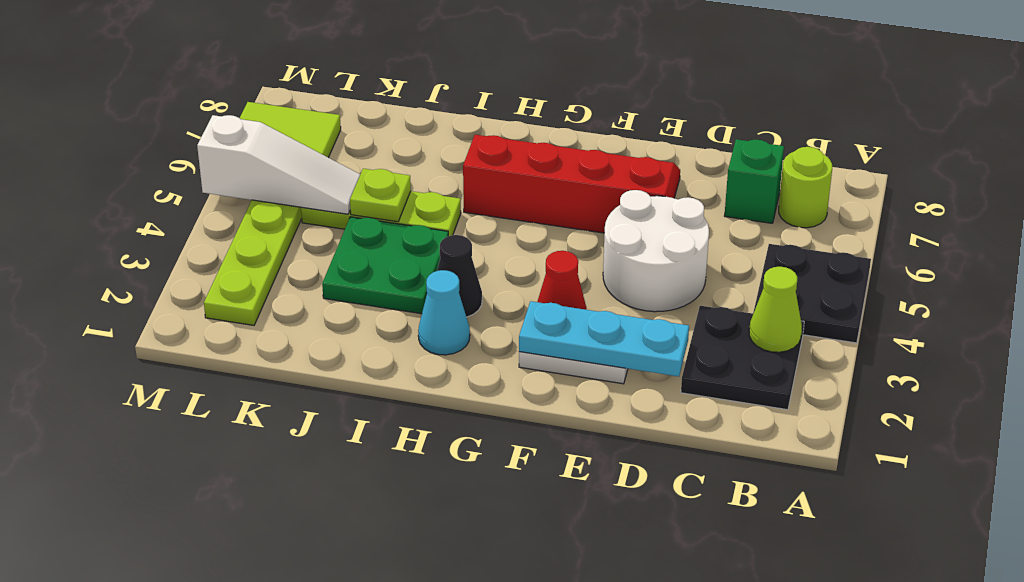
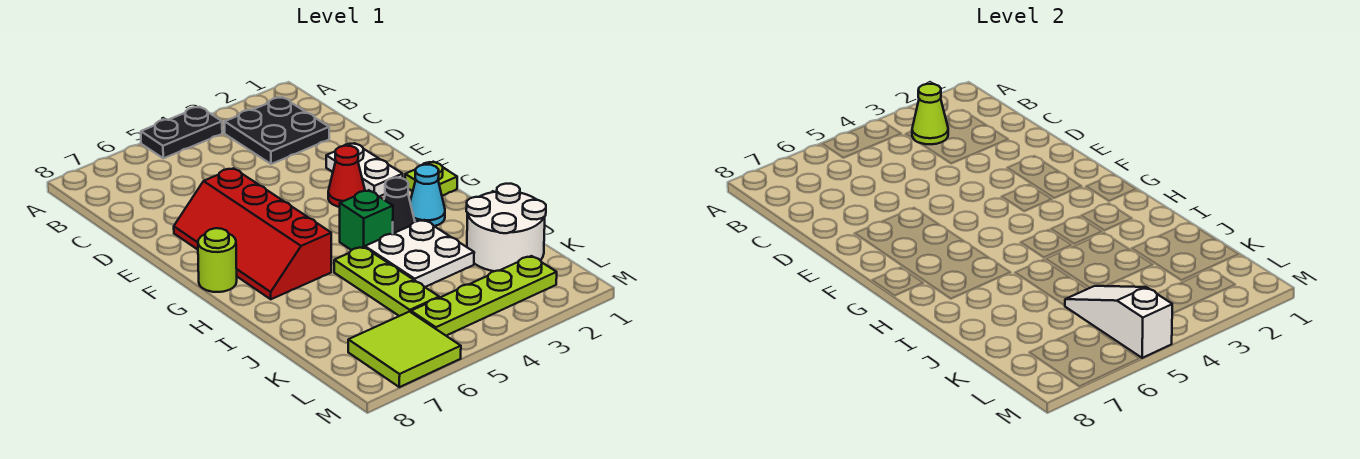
black plate A4:B5 level 1 -> black plate A4:A5 level 1
lime round brick B7 level 1 -> lime round brick G8 level 1
green brick C7 level 1 -> green brick H4 level 1
cyan plate D2:F2 level 2 -> none
white round brick D4:E5 level 1 -> white round brick J1:K2 level 1
green plate I3:J4 level 1 -> white plate I3:J4 level 1
lime plate J5 level 2 -> lime plate G1 level 1

